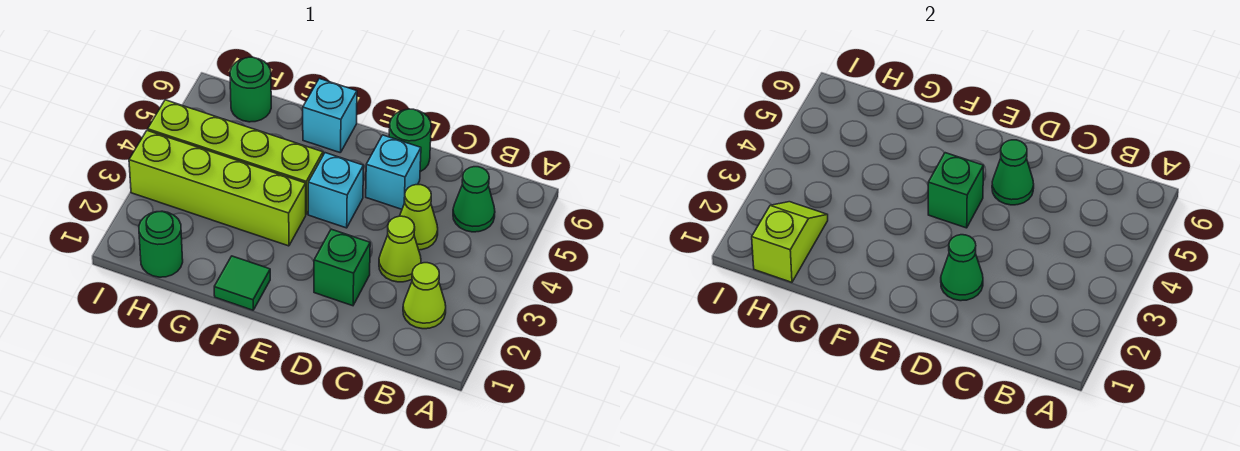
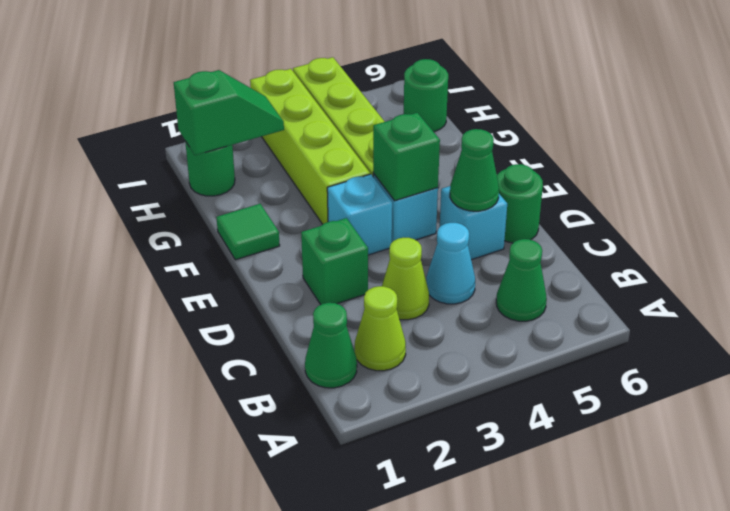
lime cone C4 level 1 -> cyan cone C4 level 1
green cone D2 level 2 -> green cone B1 level 1
cyan brick F6 level 1 -> cyan brick E3 level 1
lime slope H1:H2 level 2 top 1 -> green slope H1:H2 level 2 top 1

